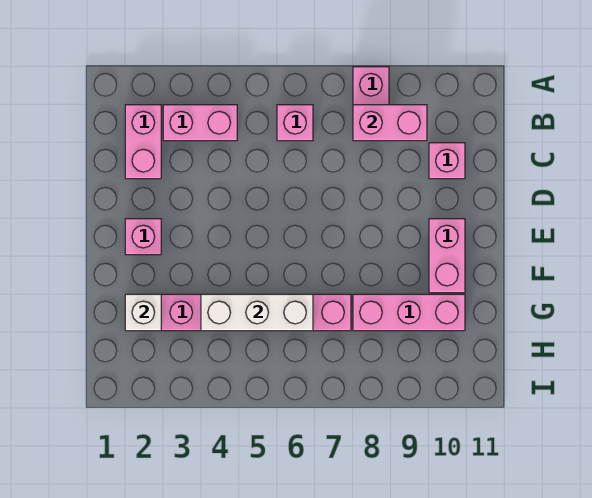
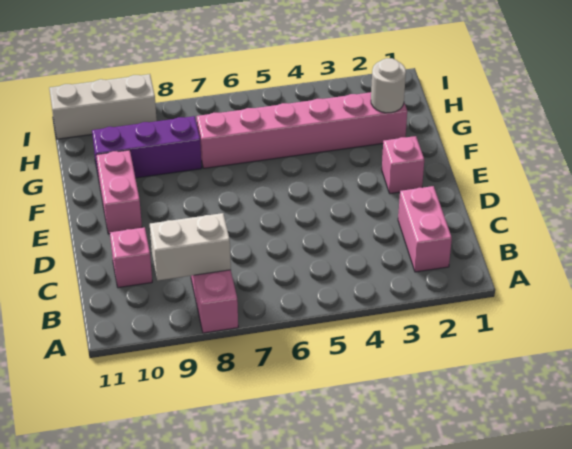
pink brick B3:B4 level 1 -> none
pink brick B6 level 1 -> none
pink brick B8:B9 level 2 -> white brick B8:B9 level 2
white brick G2 level 2 -> white round brick G2 level 2
white brick G4:G6 level 2 -> white brick I9:I11 level 1
pink brick G8:G10 level 1 -> purple brick G8:G10 level 1

